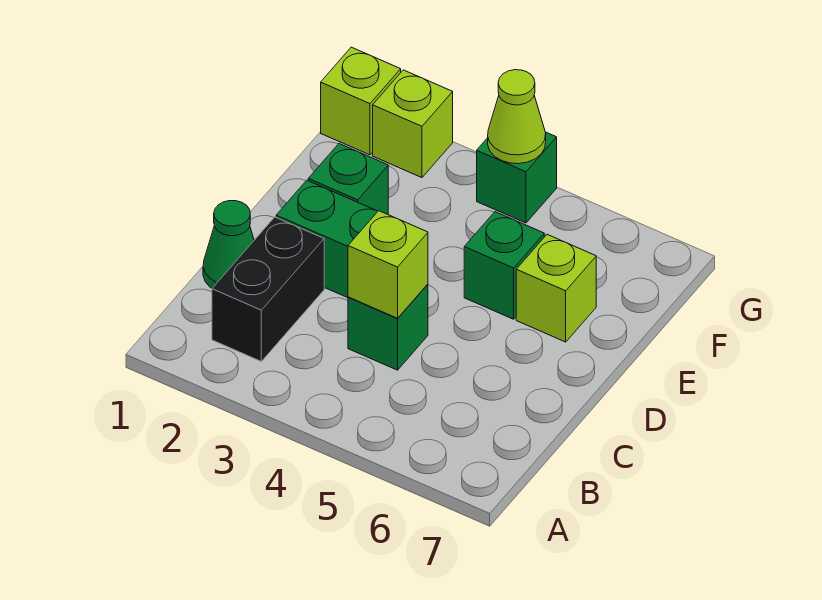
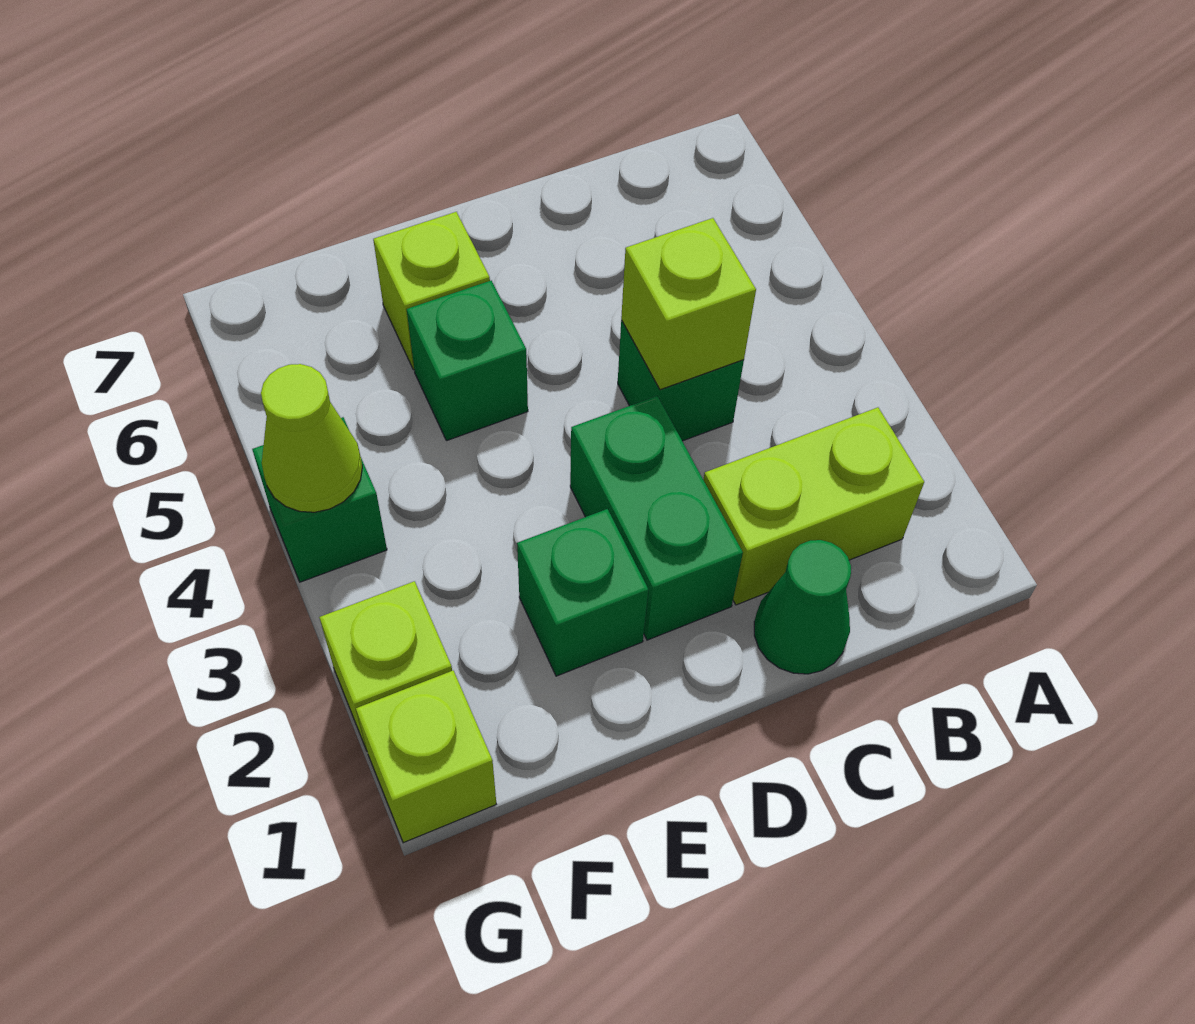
black brick B2:C2 level 1 -> lime brick B2:C2 level 1

